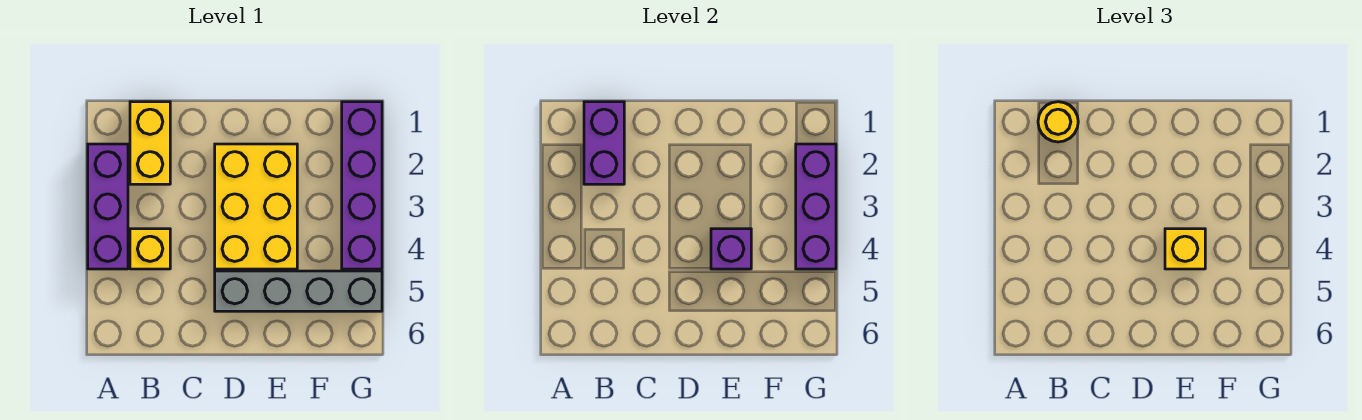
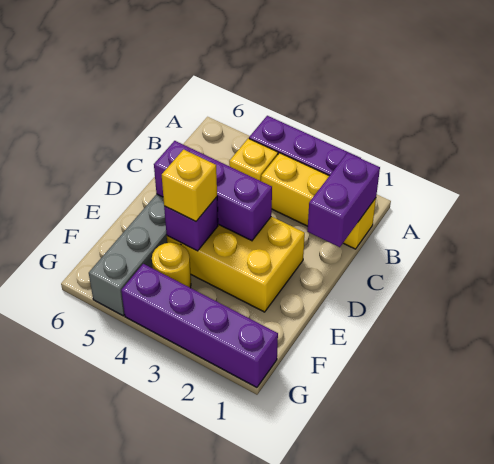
yellow brick B1:B2 level 1 -> yellow brick B1:B3 level 1
purple brick B1:B2 level 2 -> purple brick B1:C1 level 2
yellow round brick B1 level 3 -> yellow round brick F4 level 1
purple brick G2:G4 level 2 -> purple brick D3:D5 level 2

